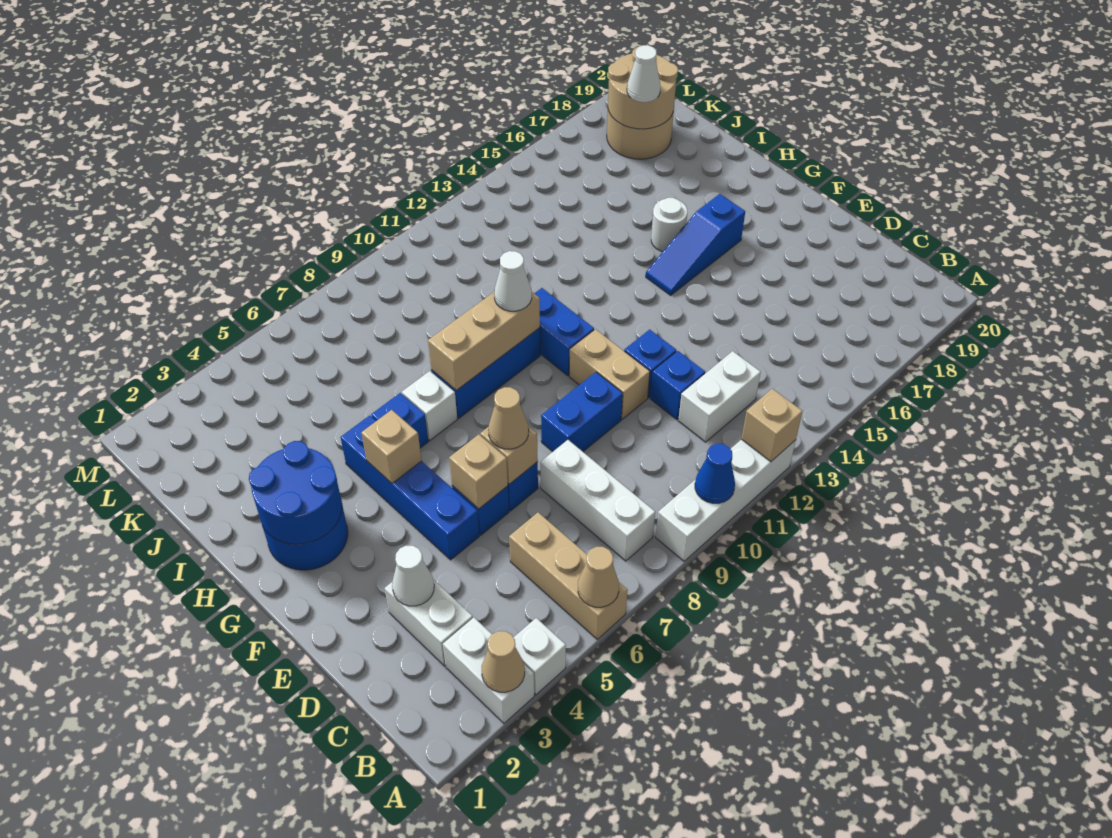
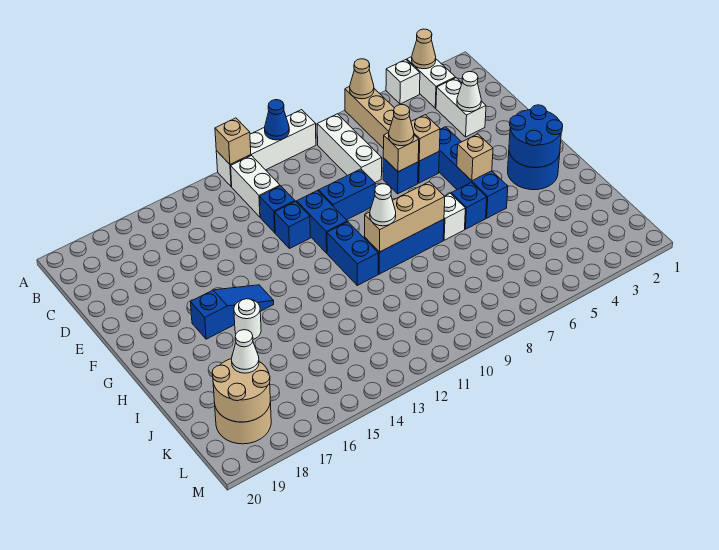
white brick C12:C13 level 1 -> white brick B12:C12 level 1
tan brick E11:F11 level 1 -> blue brick E11:F11 level 1

